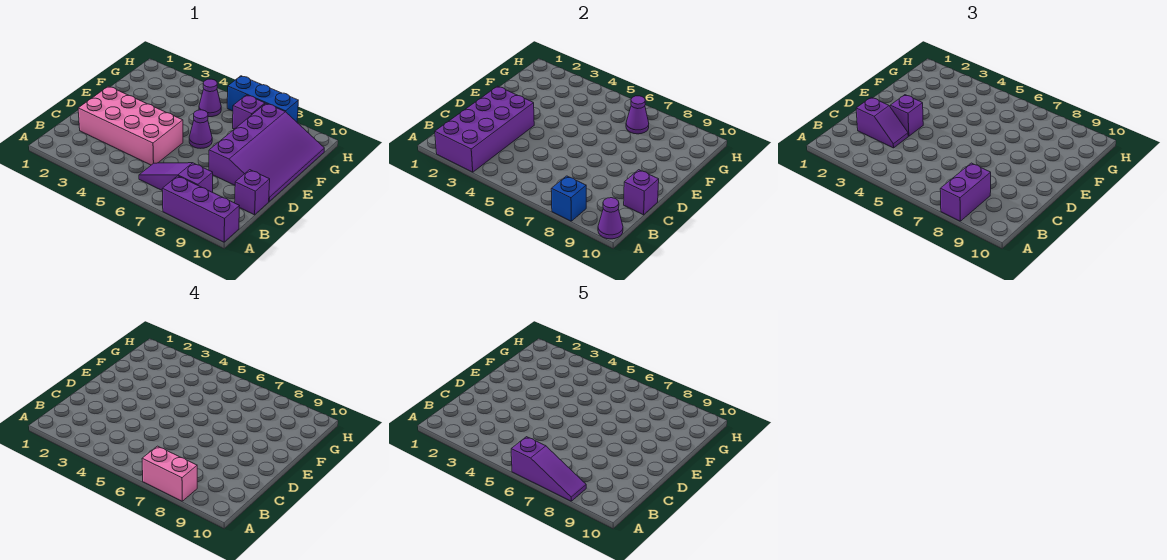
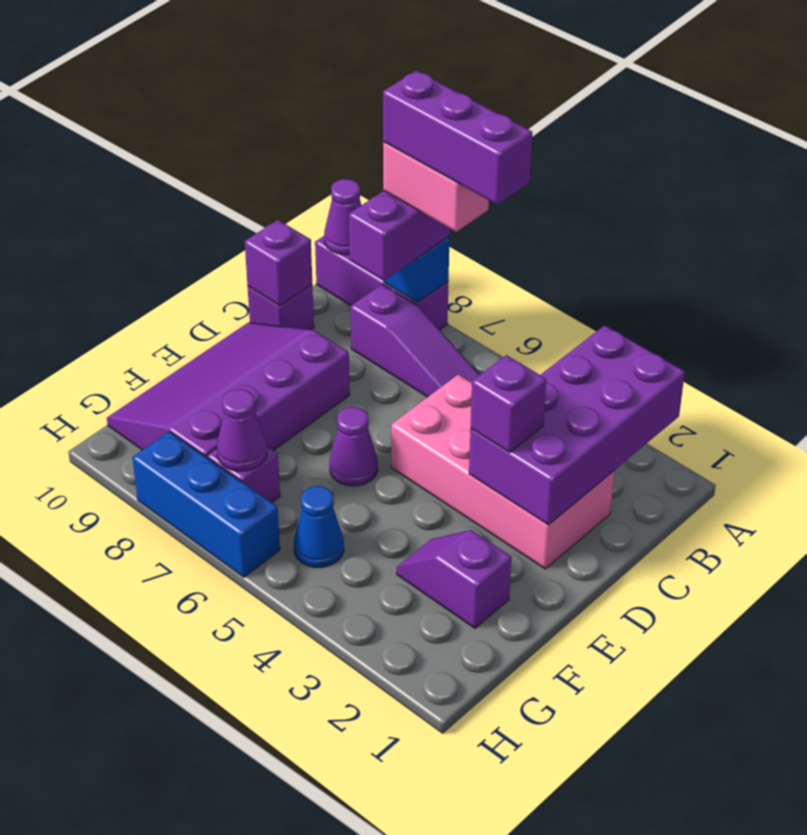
purple slope A6:A8 level 5 top 6 -> purple brick A6:A8 level 5
purple slope C2:C3 level 3 top 2 -> purple slope F2:F3 level 1 top 2
purple cone G5 level 1 -> blue cone G5 level 1

